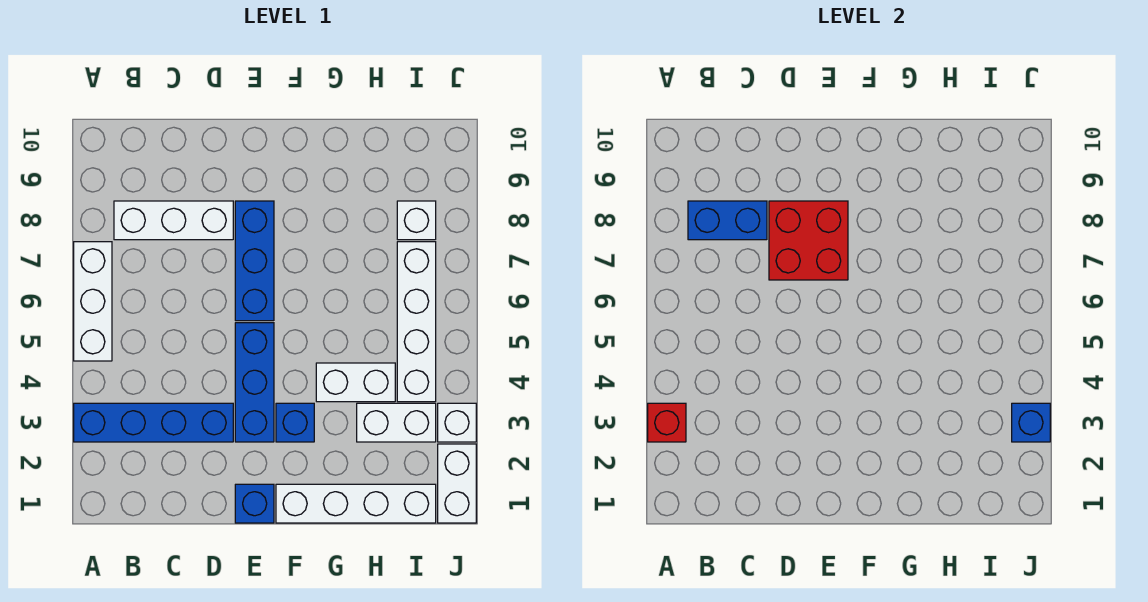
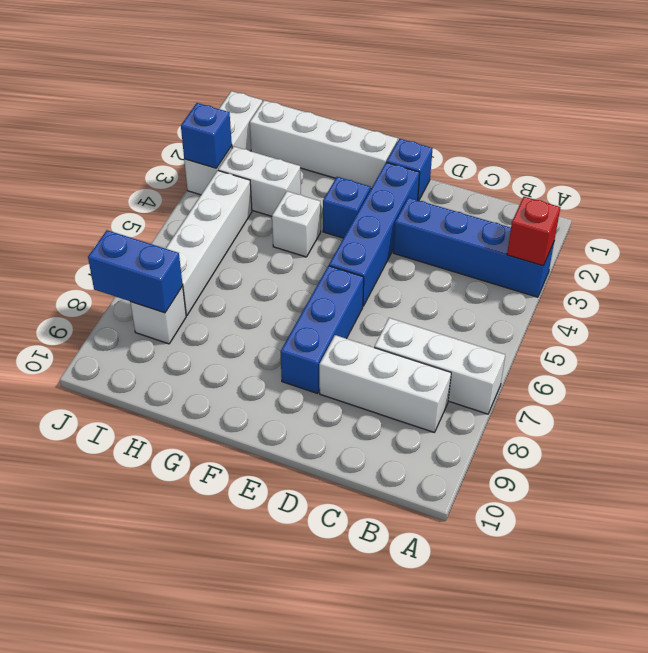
white brick A5:A7 level 1 -> white brick A7:C7 level 1
blue brick B8:C8 level 2 -> blue brick I8:J8 level 2
red brick D7:E8 level 2 -> none
blue brick E3:E5 level 1 -> blue brick E2:E5 level 1
white brick G4:H4 level 1 -> white brick G4 level 1

